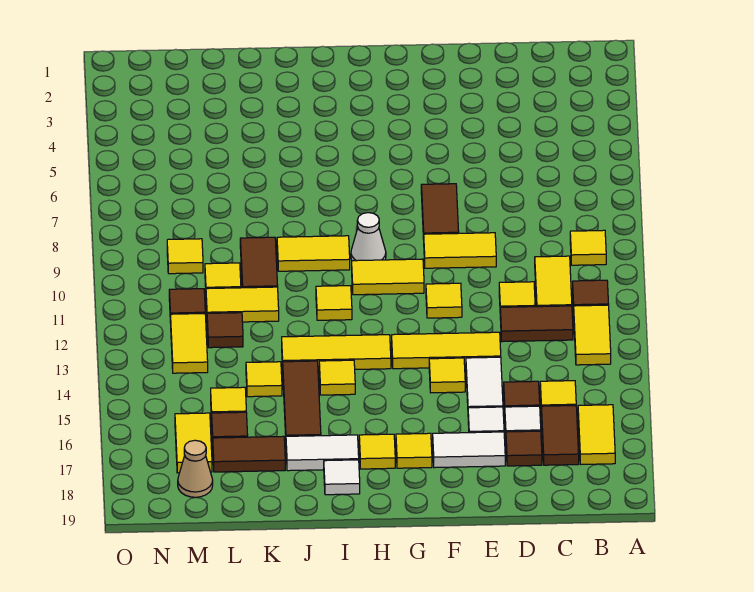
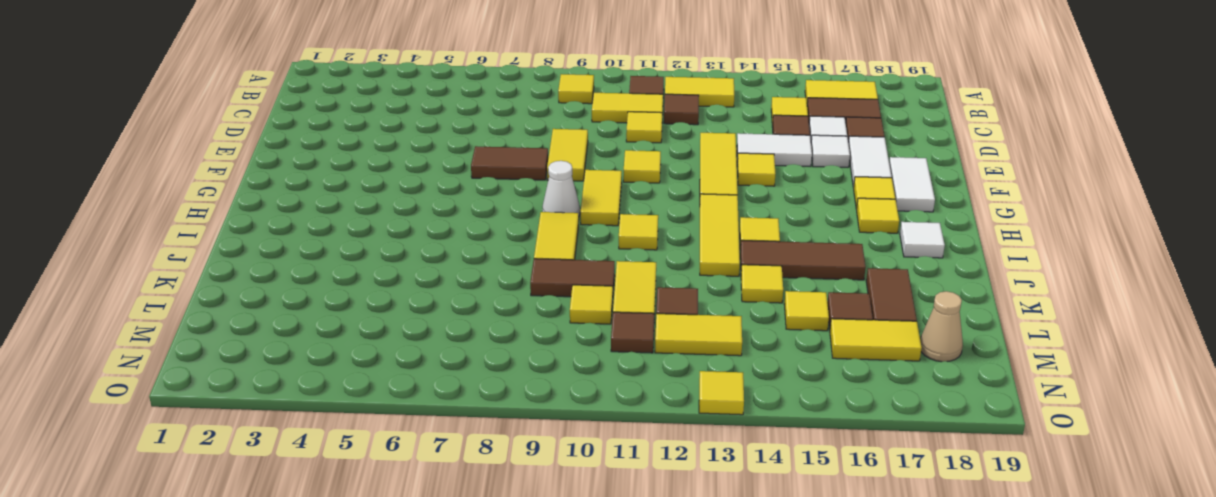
brown tile C12:D12 level 1 -> brown tile C12 level 1
white tile I17:J17 level 1 -> white tile F18:G18 level 1
yellow tile M9 level 1 -> yellow tile O13 level 1

